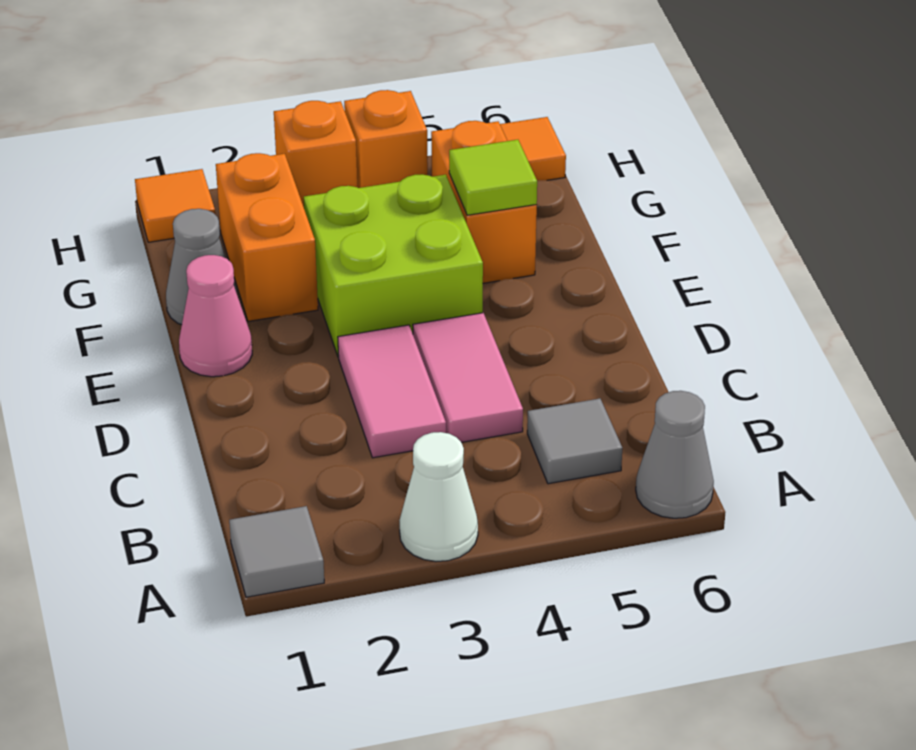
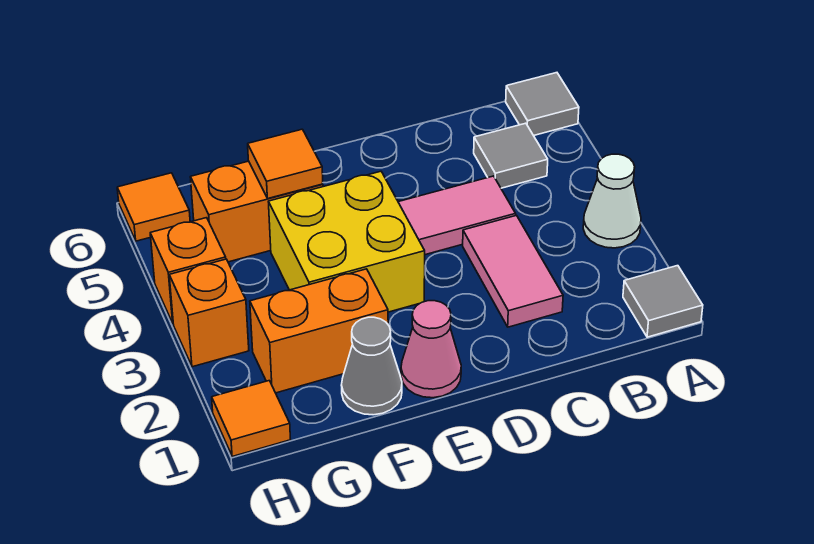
grey cone A6 level 1 -> grey tile A6 level 1
pink tile C3:D3 level 1 -> pink tile C2:C3 level 1
lime brick E3:F4 level 1 -> yellow brick E3:F4 level 1
lime tile F5 level 2 -> orange tile F5 level 2

